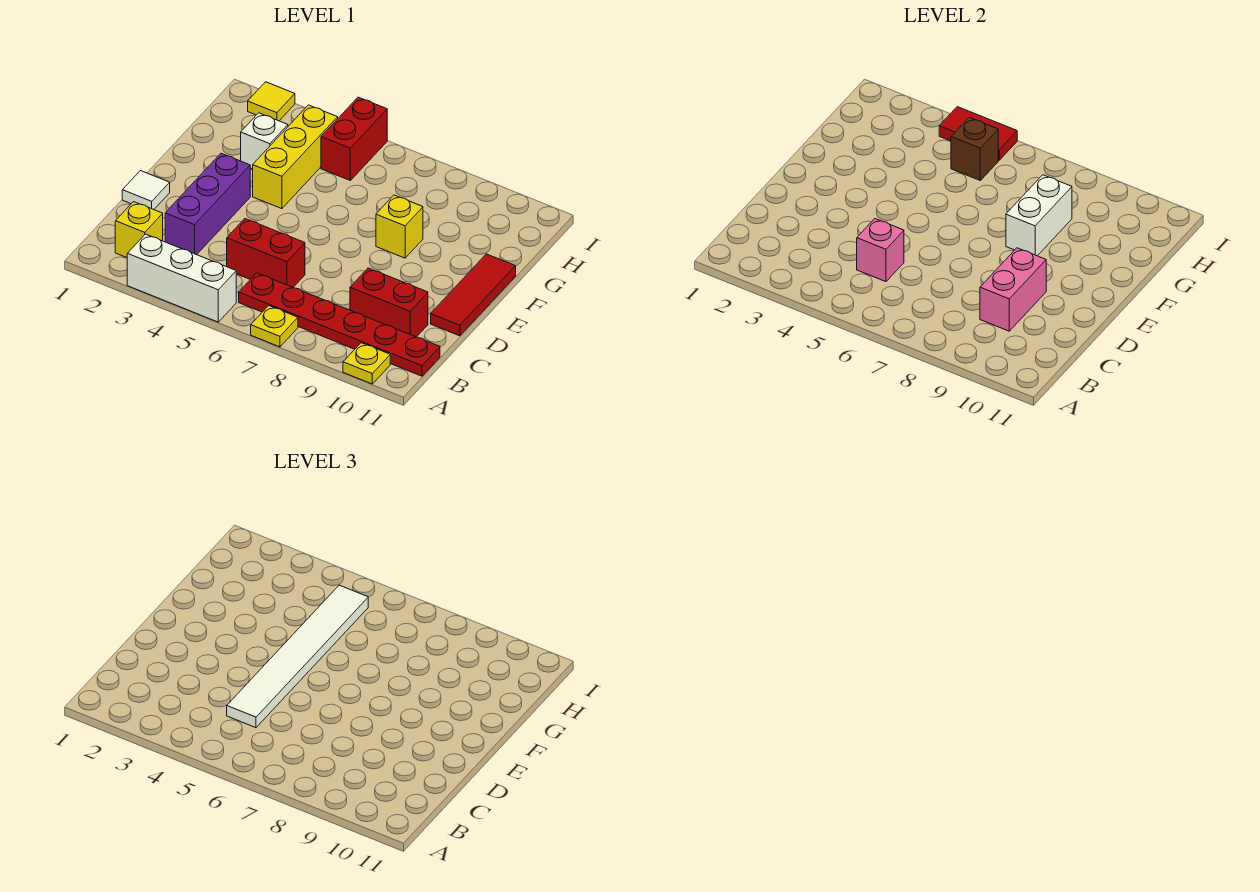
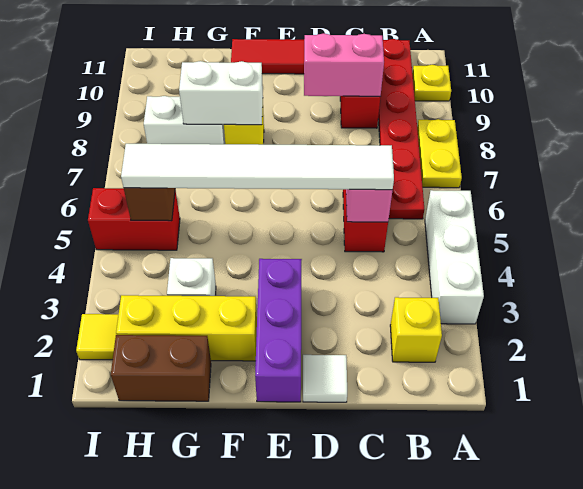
yellow plate A7 level 1 -> yellow plate A7:A8 level 1
purple brick C3:E3 level 1 -> purple brick E1:E3 level 1
yellow brick F4:H4 level 1 -> yellow brick F2:H2 level 1
none -> brown brick G1:H1 level 1
none -> white brick G8:H8 level 1
red tile I4:I5 level 2 -> none

